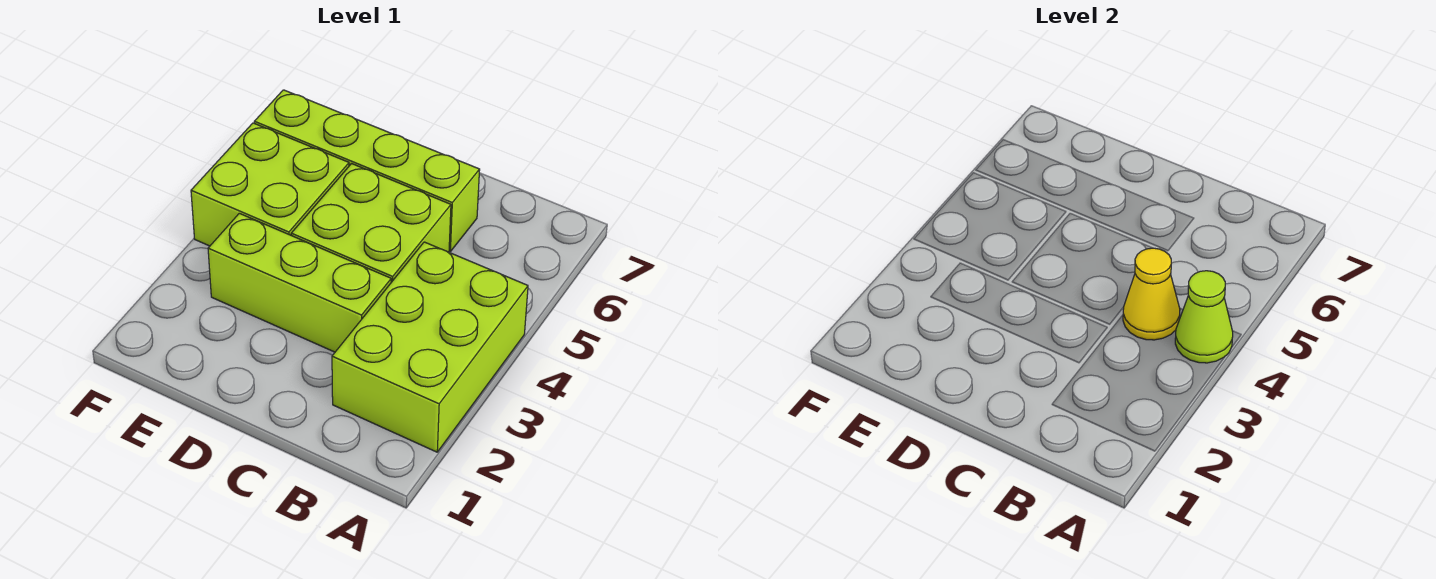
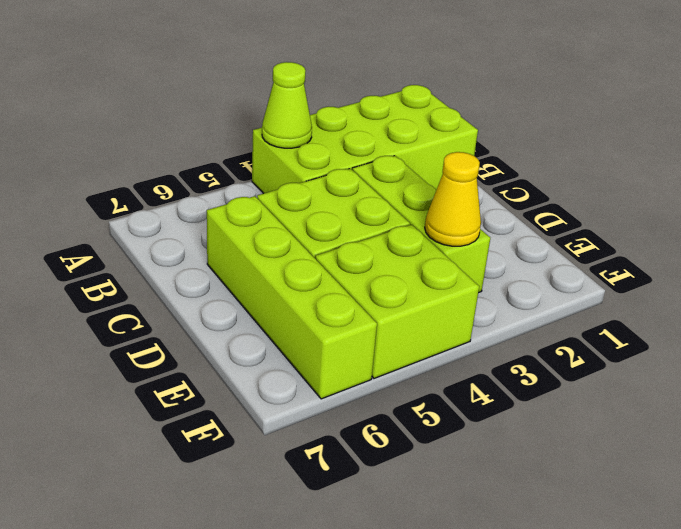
lime brick A2:B4 level 1 -> lime brick A1:B4 level 1
yellow cone B4 level 2 -> yellow cone E3 level 2

